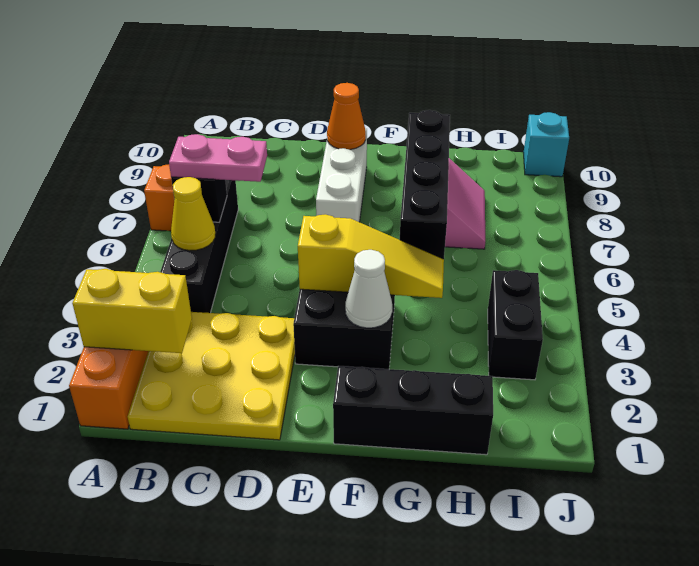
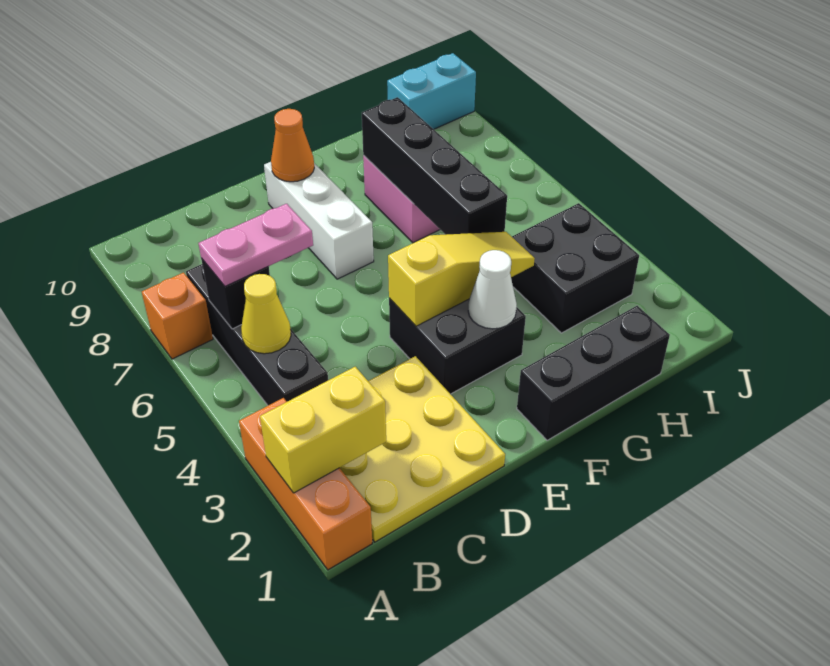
black brick I3:I4 level 1 -> black brick H3:I4 level 1
cyan brick J10 level 1 -> cyan brick I10:J10 level 1

